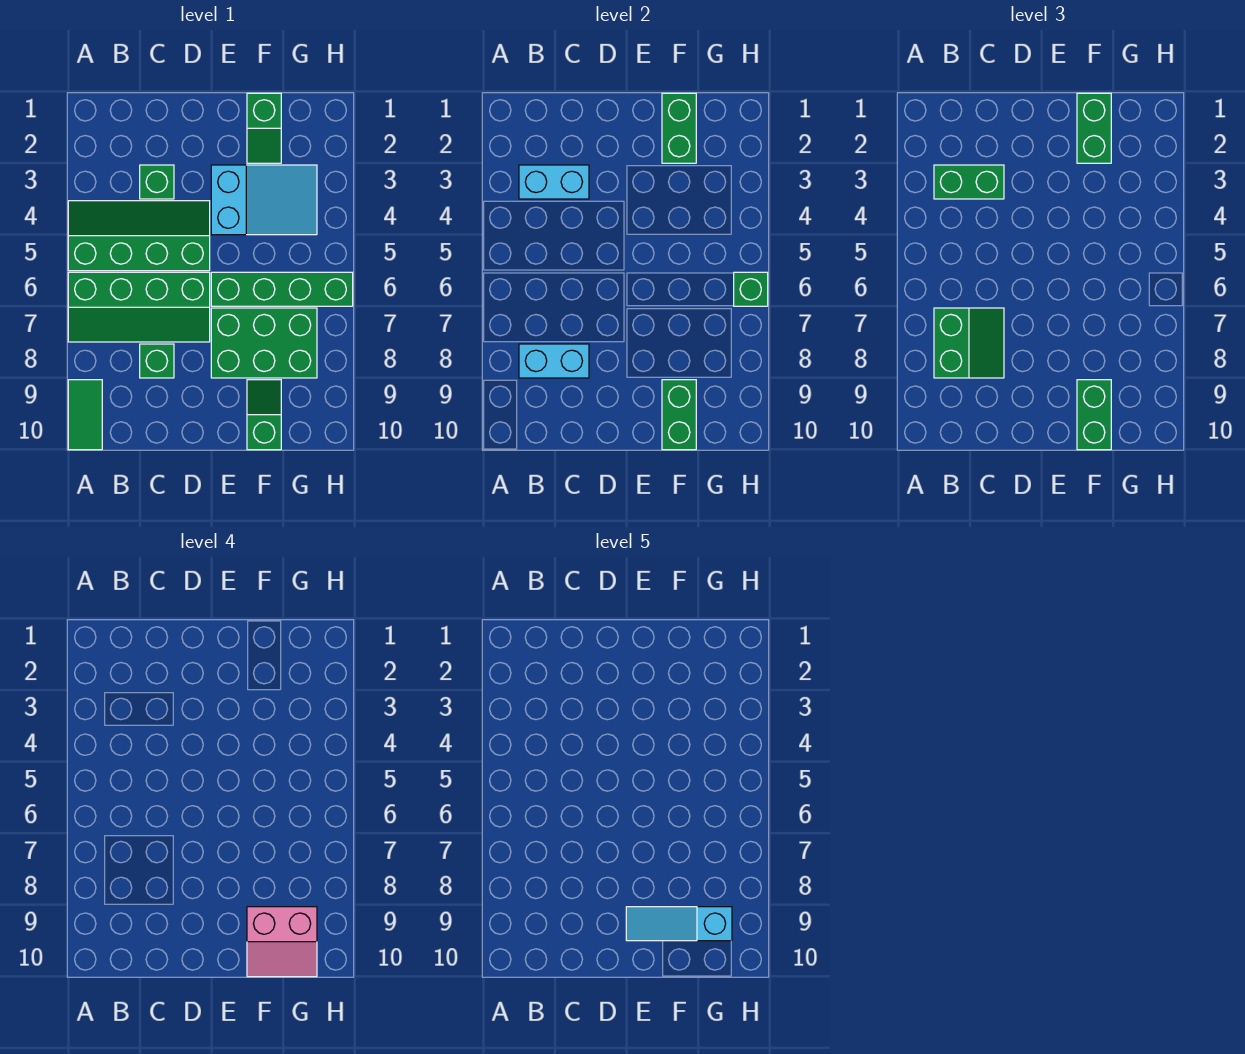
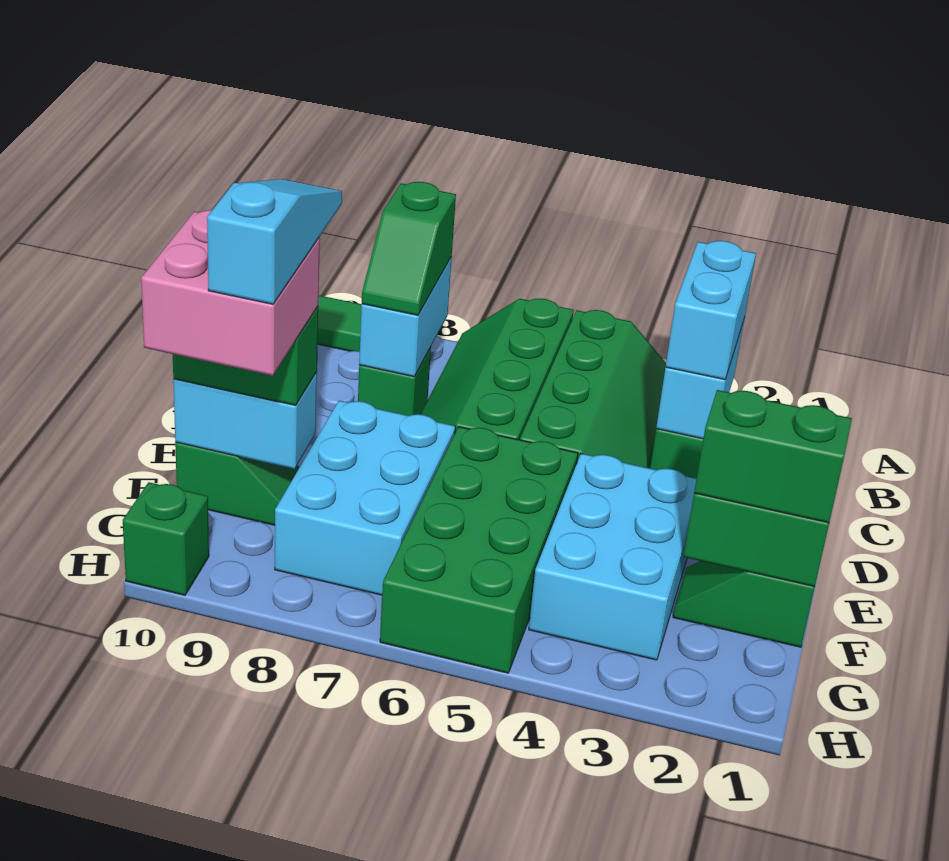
green brick B3:C3 level 3 -> cyan brick B3:C3 level 3
green slope B7:C8 level 3 top B -> green slope B8:C8 level 3 top B
cyan slope E3:G4 level 1 top E -> cyan brick E3:G4 level 1
green brick E6:H6 level 1 -> green brick E5:H6 level 1
green brick E7:G8 level 1 -> cyan brick E7:G8 level 1
green brick F9:F10 level 2 -> cyan brick F9:F10 level 2
pink slope F9:G10 level 4 top 9 -> pink brick F9:G10 level 4
green brick H6 level 2 -> green brick H10 level 1

